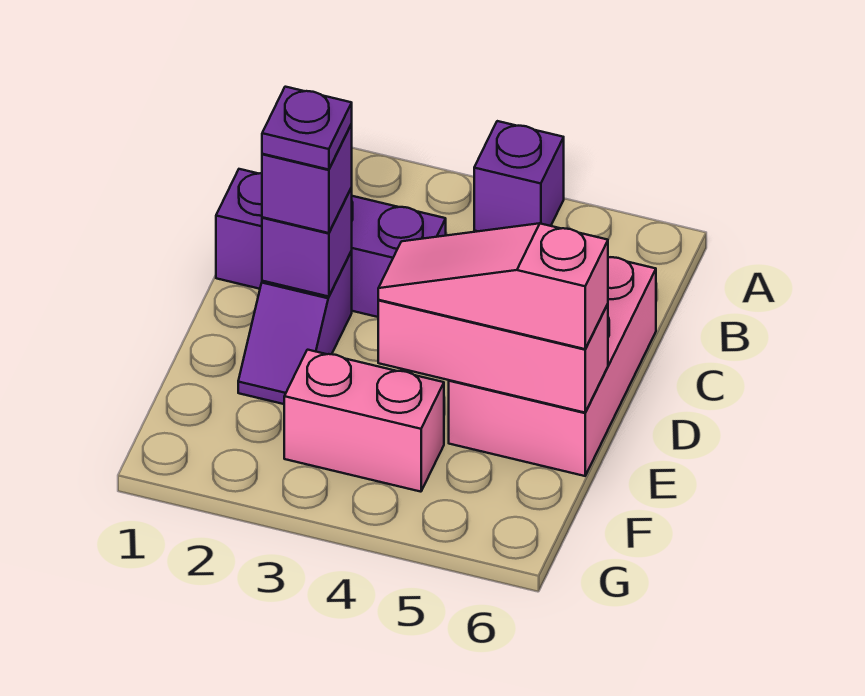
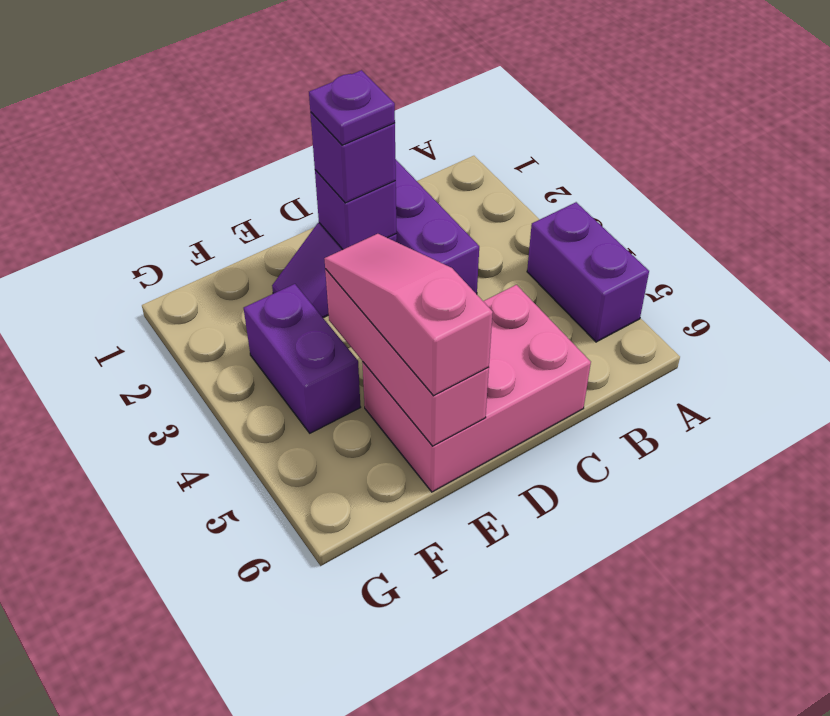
purple brick A4 level 1 -> purple brick A4:A5 level 1
pink brick F3:F4 level 1 -> purple brick F3:F4 level 1

